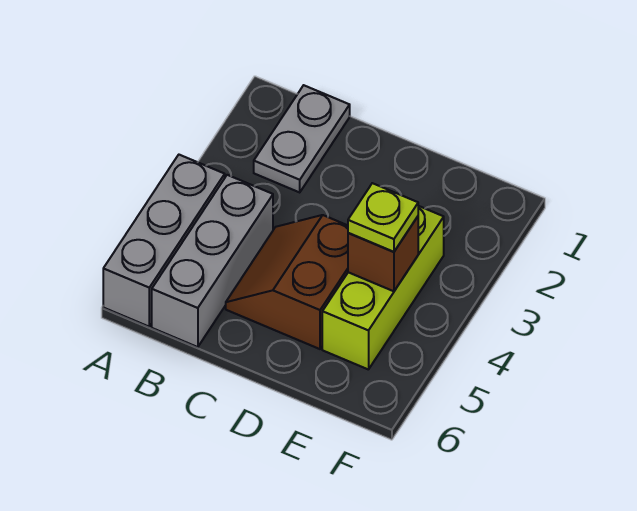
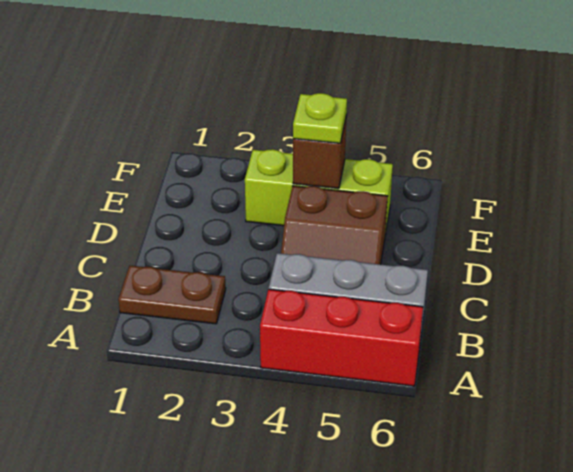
grey brick A4:A6 level 1 -> red brick A4:A6 level 1
grey plate B1:B2 level 1 -> brown plate B1:B2 level 1

